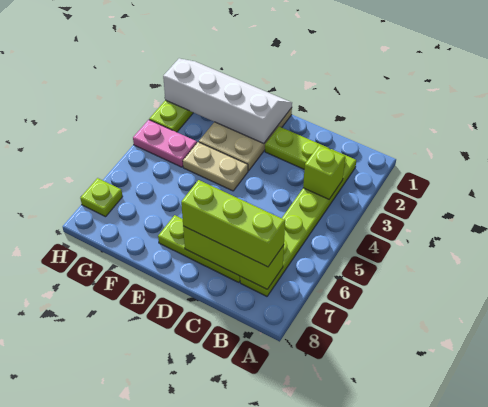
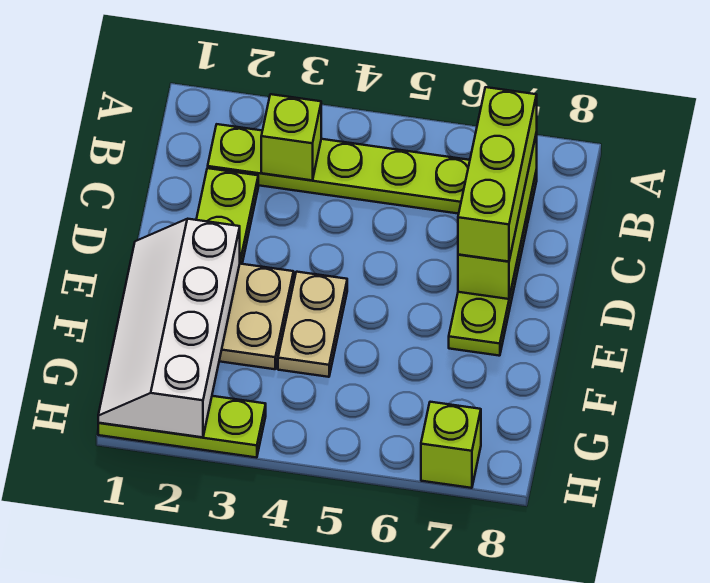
pink plate G4:H4 level 1 -> none
lime plate H7 level 1 -> lime brick H7 level 1

